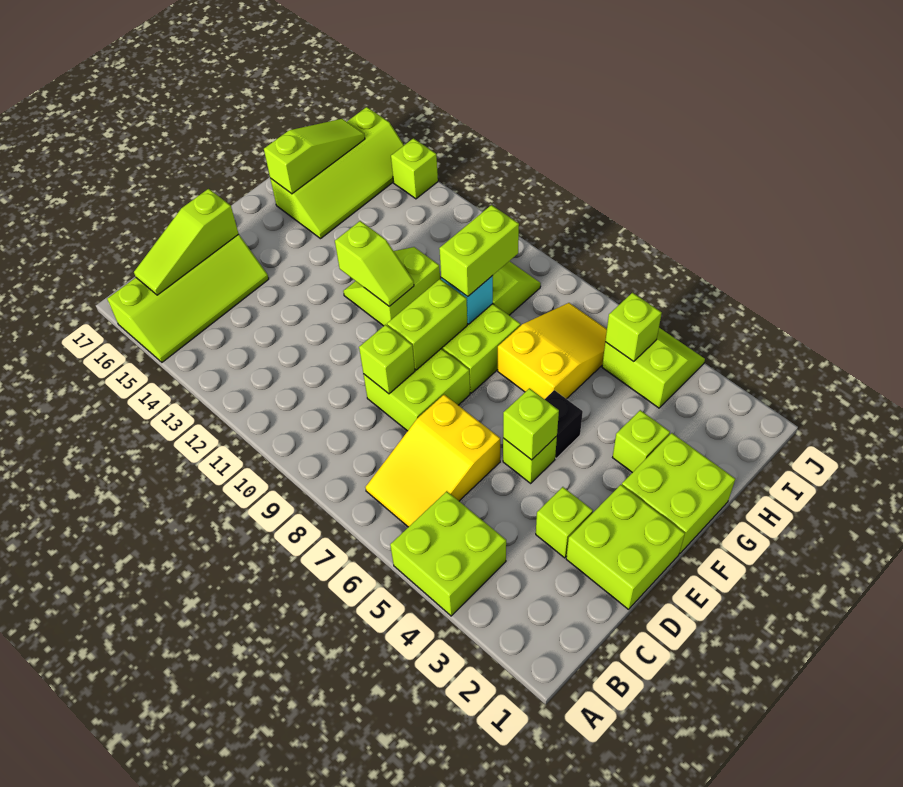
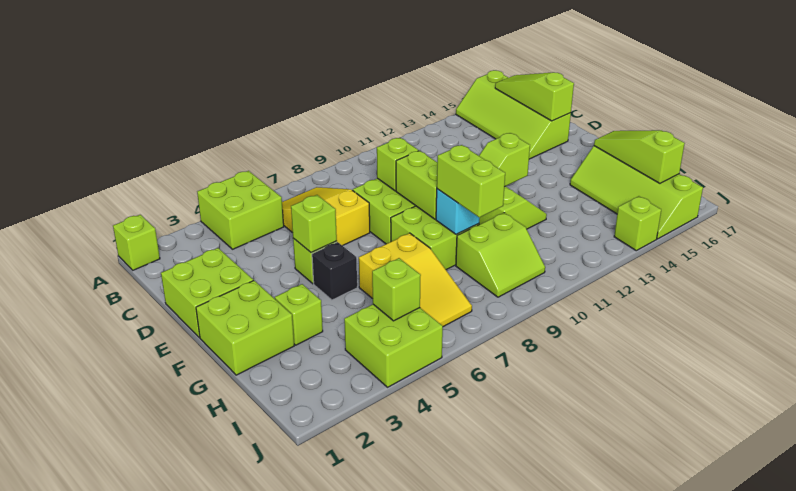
lime brick D3 level 1 -> lime brick A1 level 1
lime slope G16:I16 level 2 top G -> lime slope G16:I16 level 2 top I
lime slope I4:J5 level 1 top I -> lime brick I4:J5 level 1

